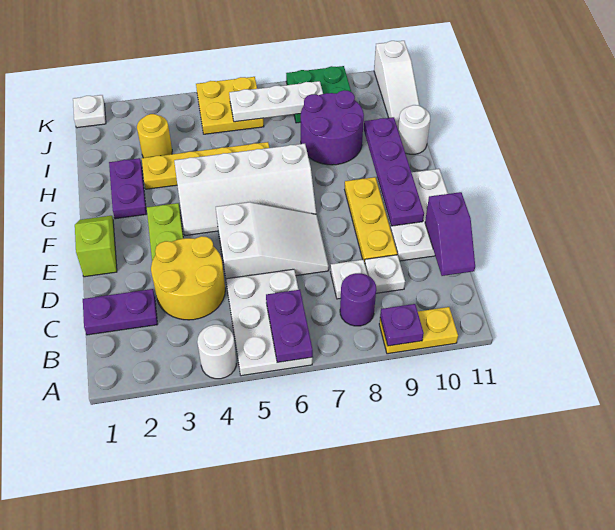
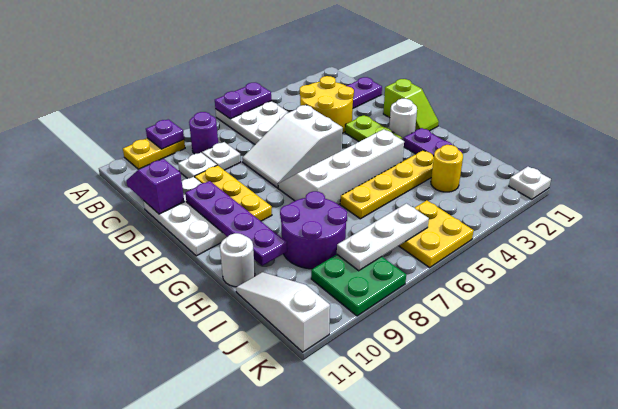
white round brick A4 level 1 -> white round brick F2 level 1
purple plate A6:B6 level 2 -> purple plate A5:A6 level 2

